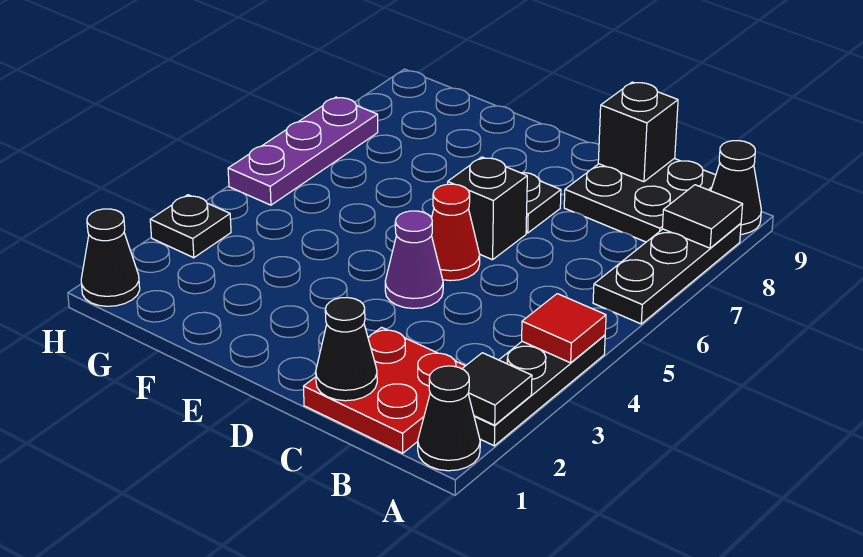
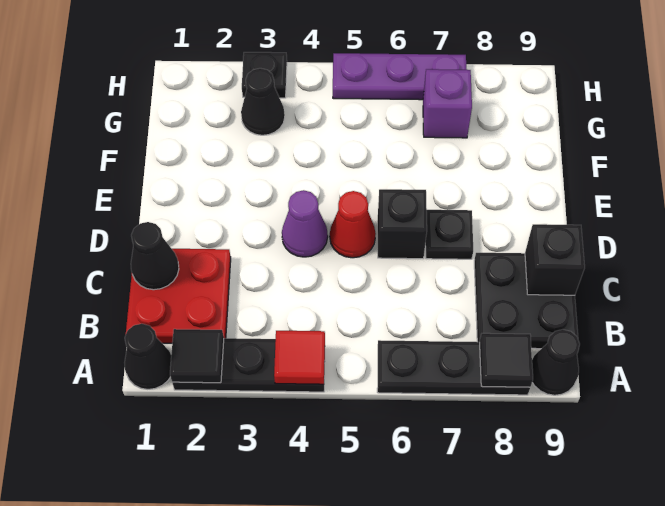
none -> purple brick G7 level 1
black cone H1 level 1 -> black cone G3 level 1

